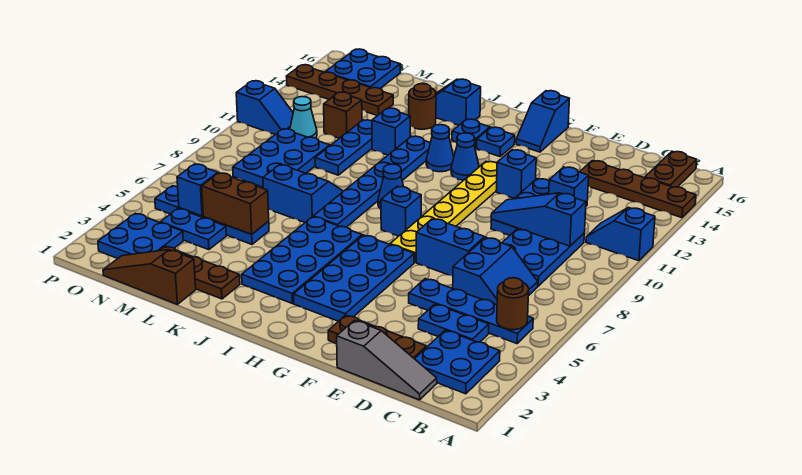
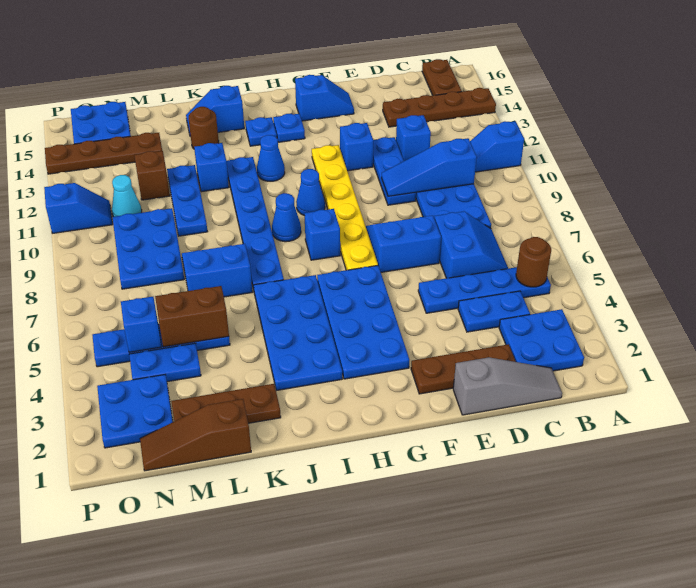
blue slope G15:G16 level 1 top 16 -> blue slope F15:G15 level 1 top G
blue cone H12 level 1 -> blue cone H10 level 1

